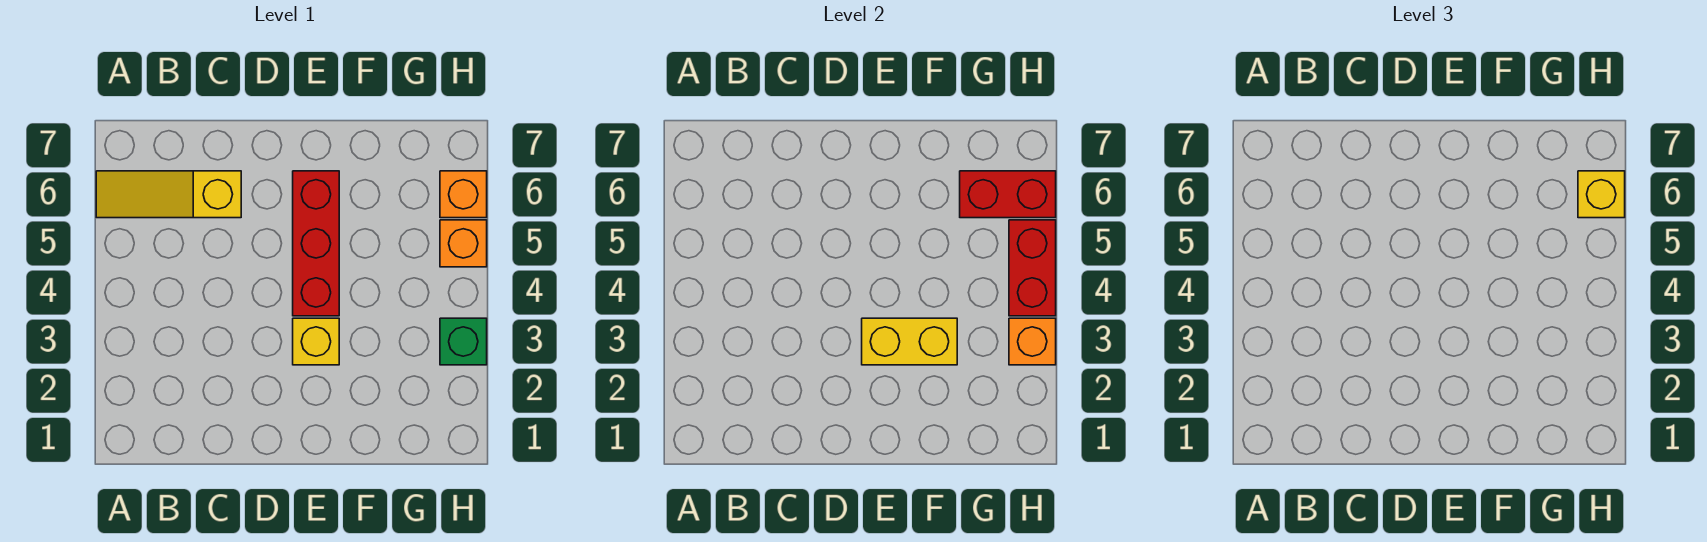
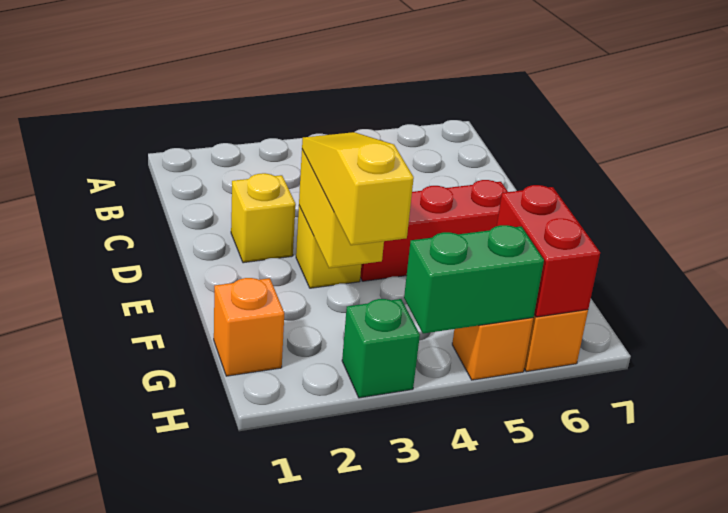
yellow slope A6:C6 level 1 top C -> yellow slope E3:G3 level 3 top G
orange brick H3 level 2 -> orange brick G1 level 1
red brick H4:H5 level 2 -> green brick H4:H5 level 2
yellow brick H6 level 3 -> yellow brick D2 level 1

